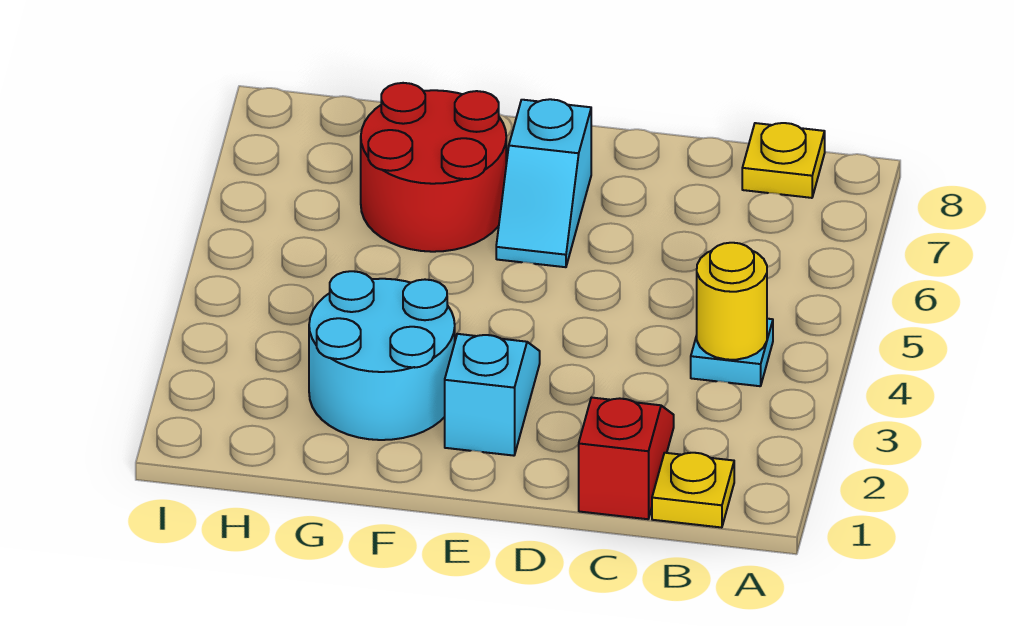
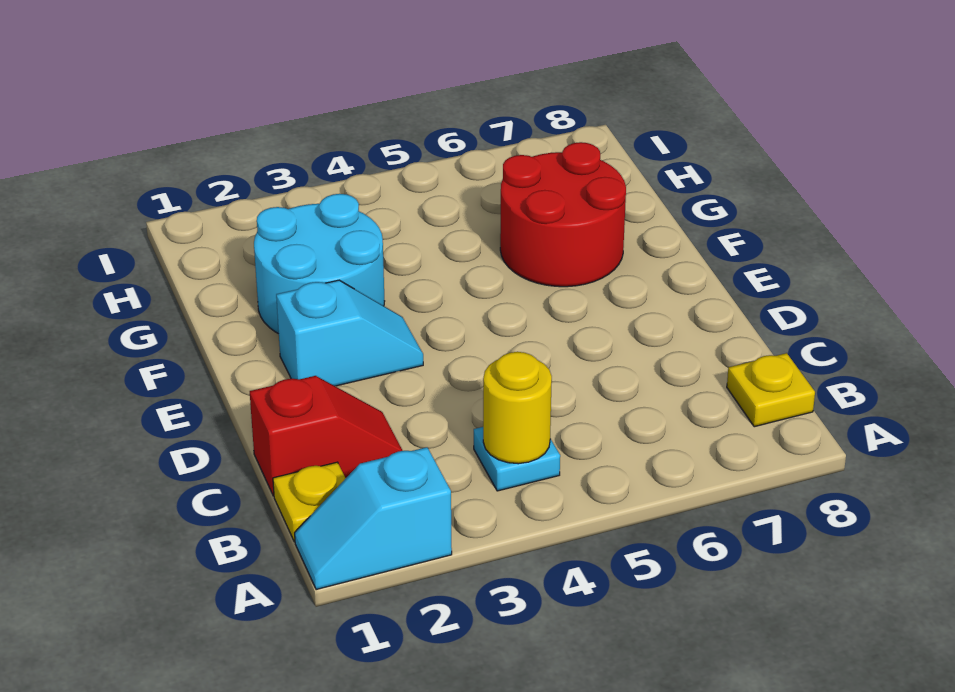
cyan slope E6:E7 level 1 top 7 -> cyan slope A1:A2 level 1 top 2

